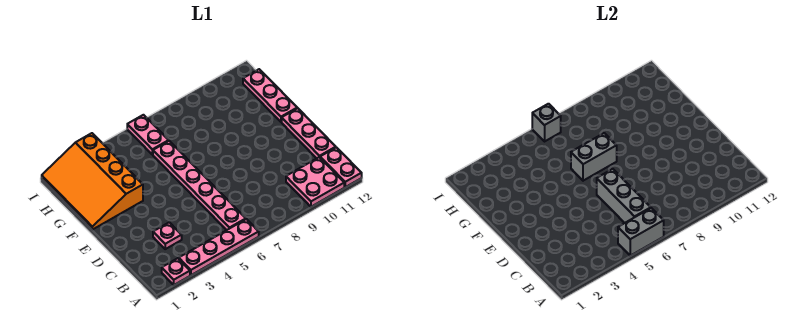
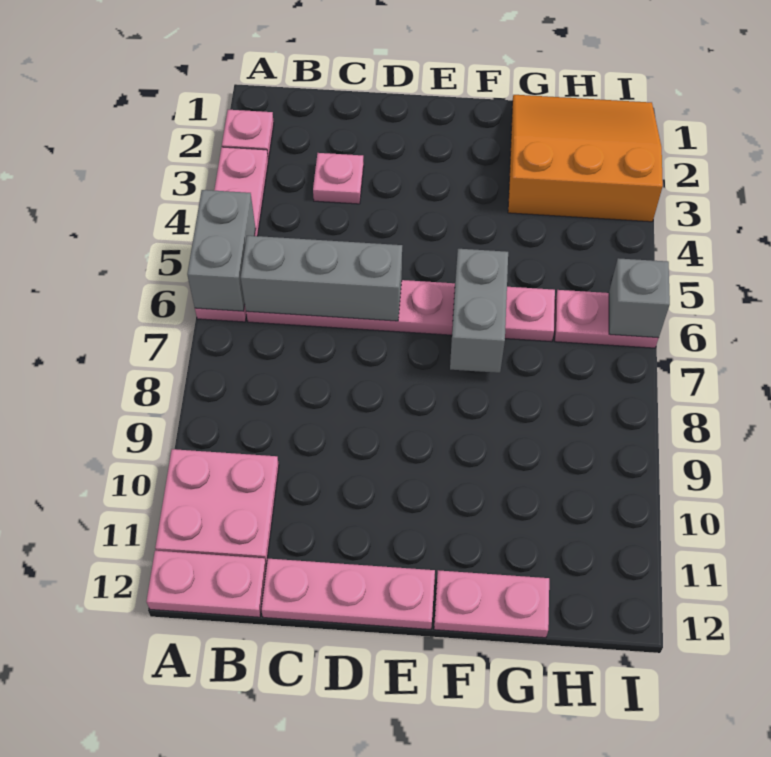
orange slope F1:I3 level 1 top 3 -> orange slope G1:I3 level 1 top 3
pink plate F12:H12 level 1 -> pink plate F12:G12 level 1

